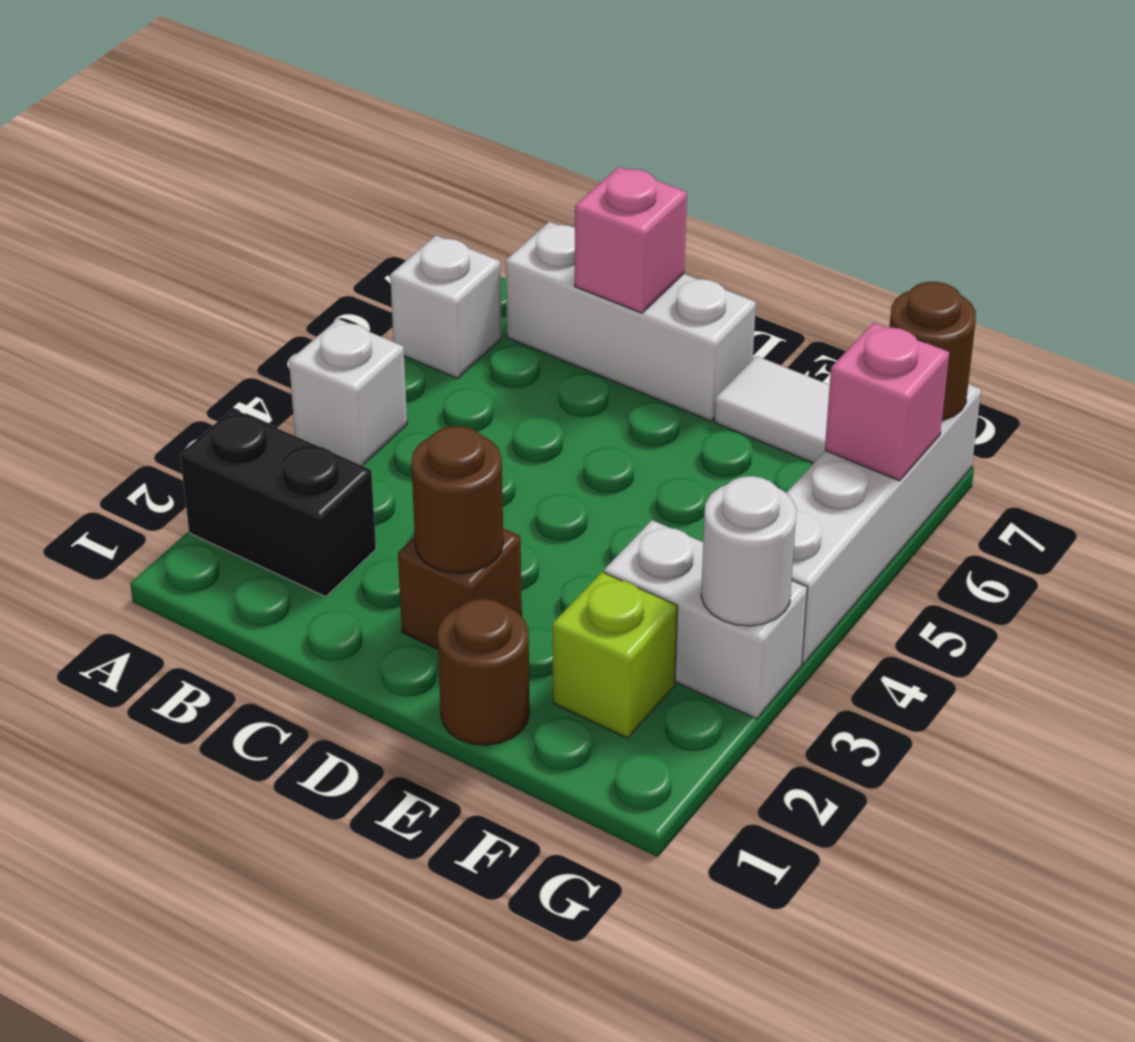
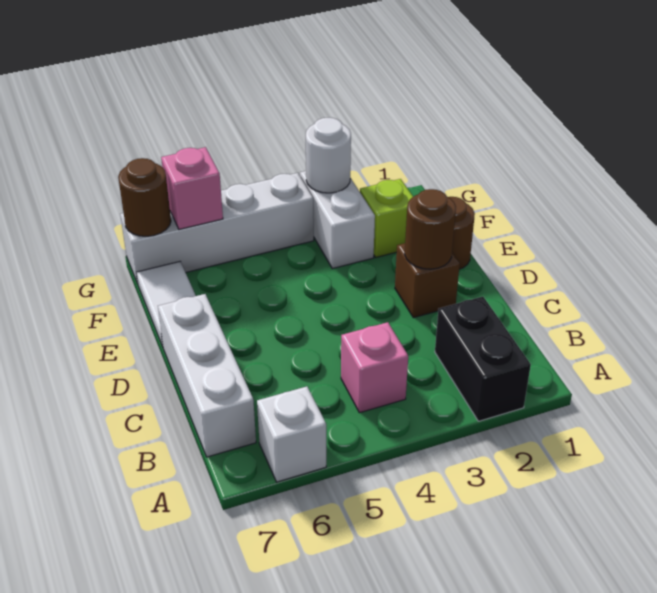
white brick A4 level 1 -> none
pink brick C7 level 2 -> pink brick B4 level 1

